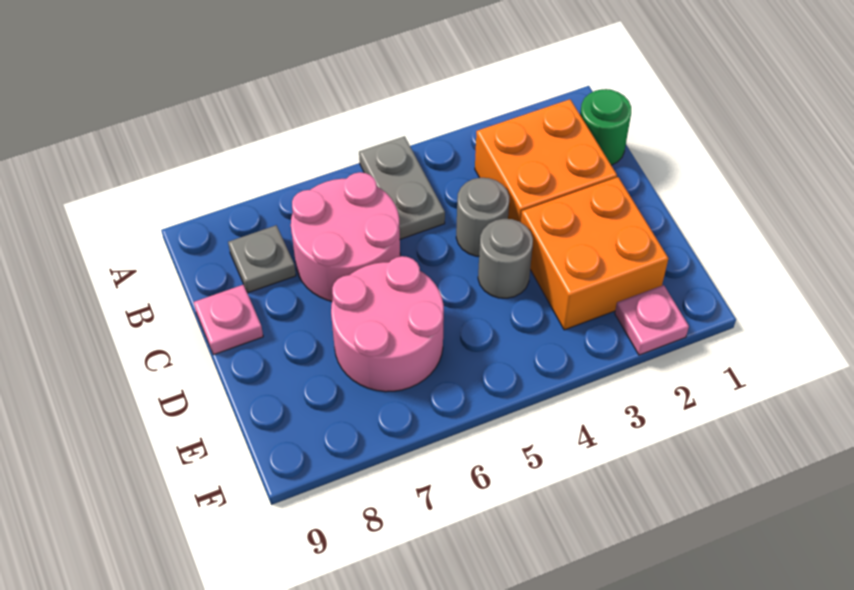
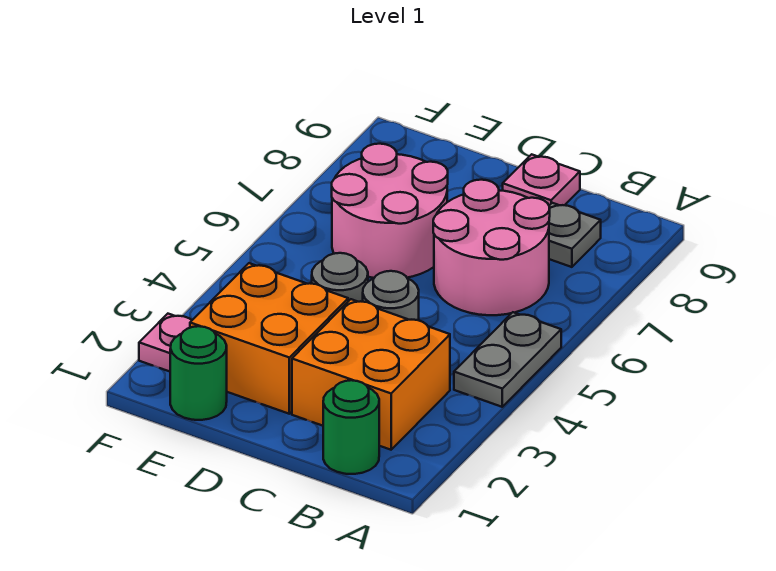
grey plate A5:B5 level 1 -> grey plate A4:A5 level 1
none -> green round brick E1 level 1

